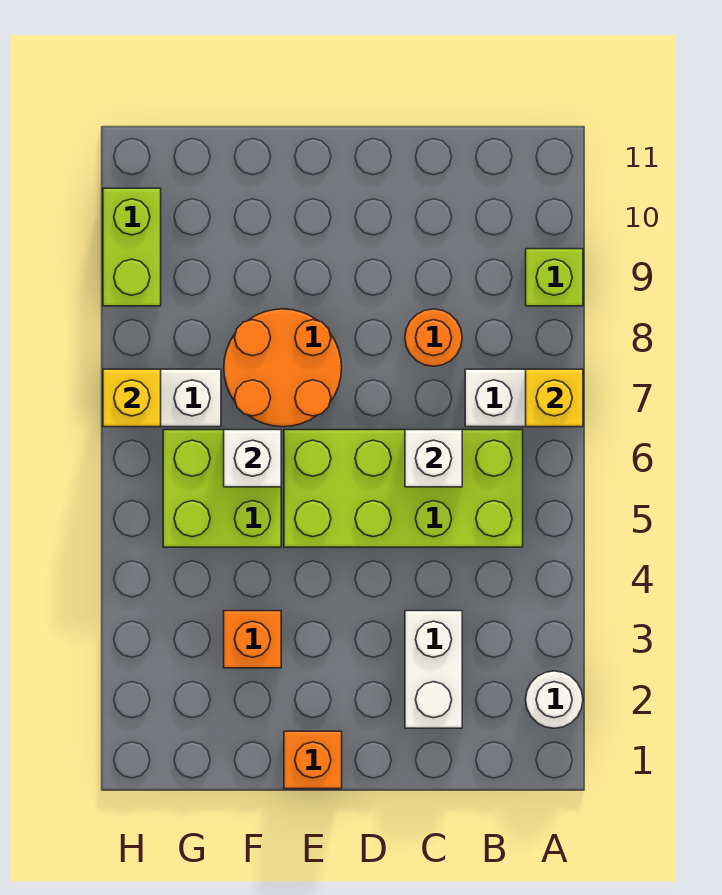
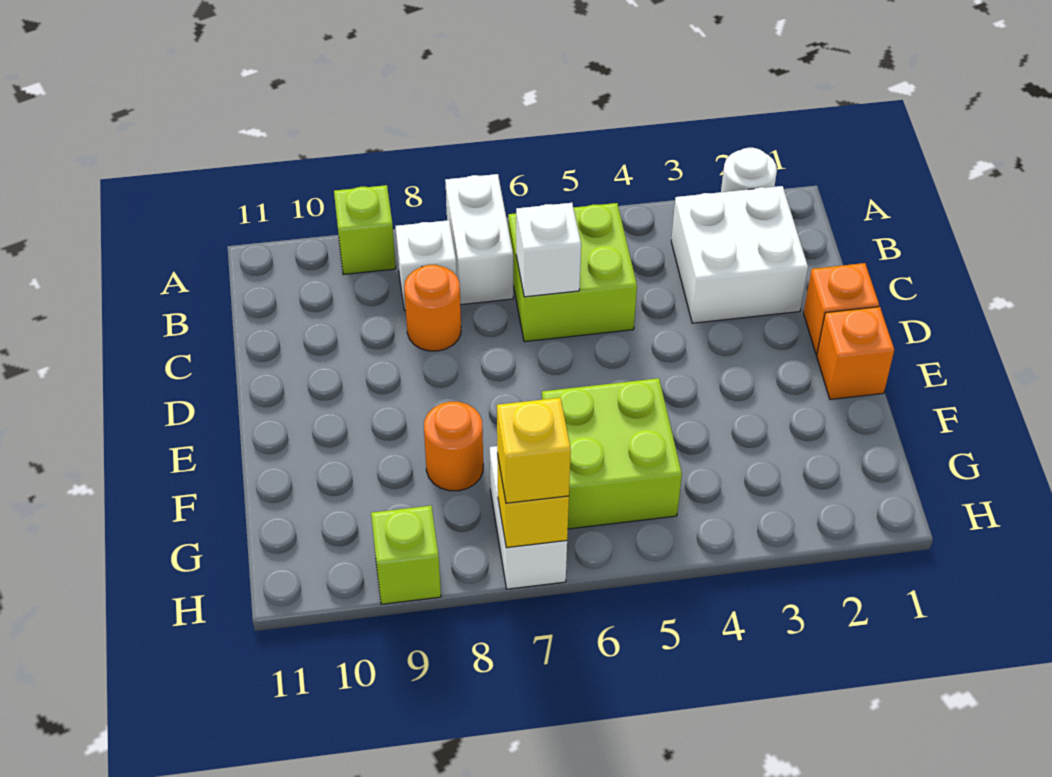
yellow brick A7 level 2 -> yellow brick H7 level 3
lime brick B5:E6 level 1 -> lime brick B5:C6 level 1
white brick C2:C3 level 1 -> white brick B2:C3 level 1
orange round brick E7:F8 level 1 -> orange round brick F8 level 1
orange brick F3 level 1 -> orange brick D1 level 1
white brick F6 level 2 -> white brick B8 level 1
lime brick H9:H10 level 1 -> lime brick H9 level 1

